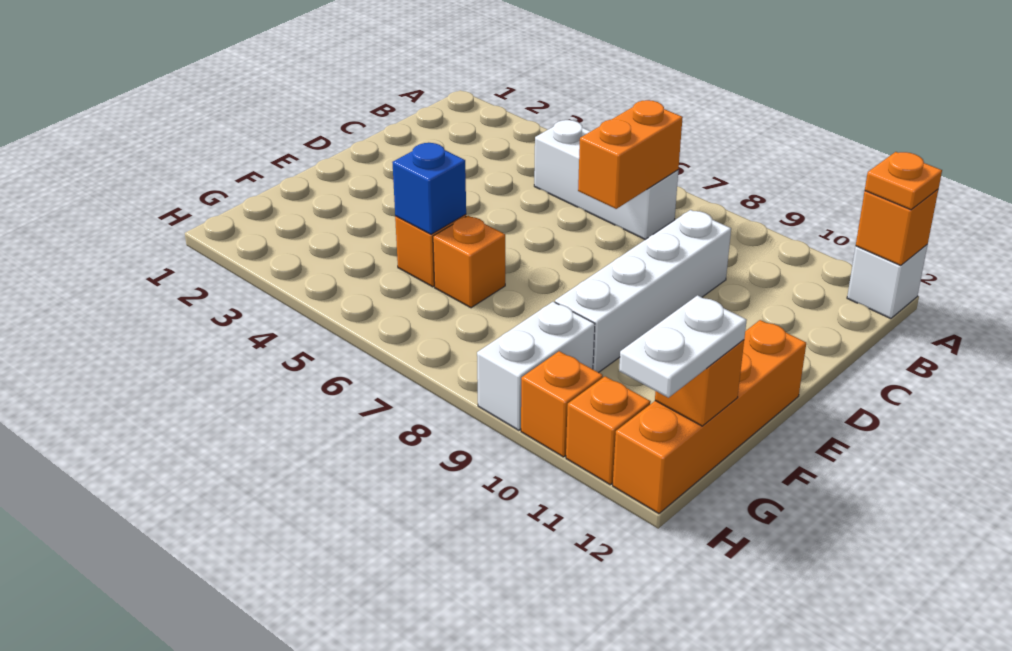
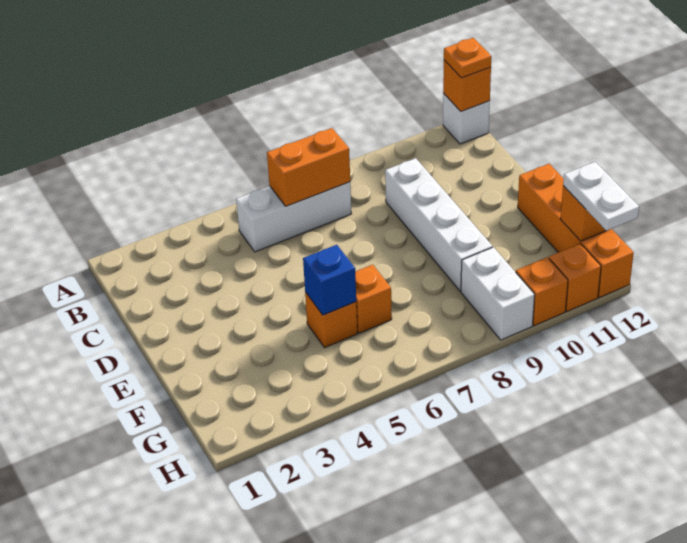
orange brick B7:C7 level 2 -> orange brick B6:B7 level 2

